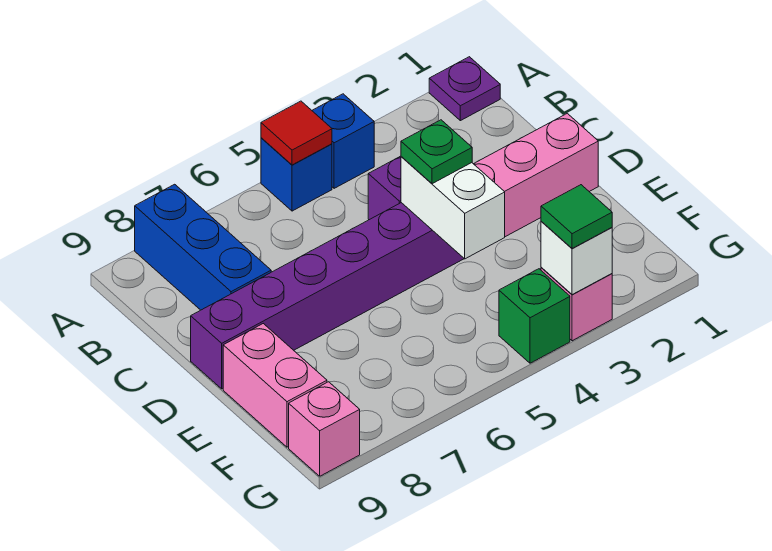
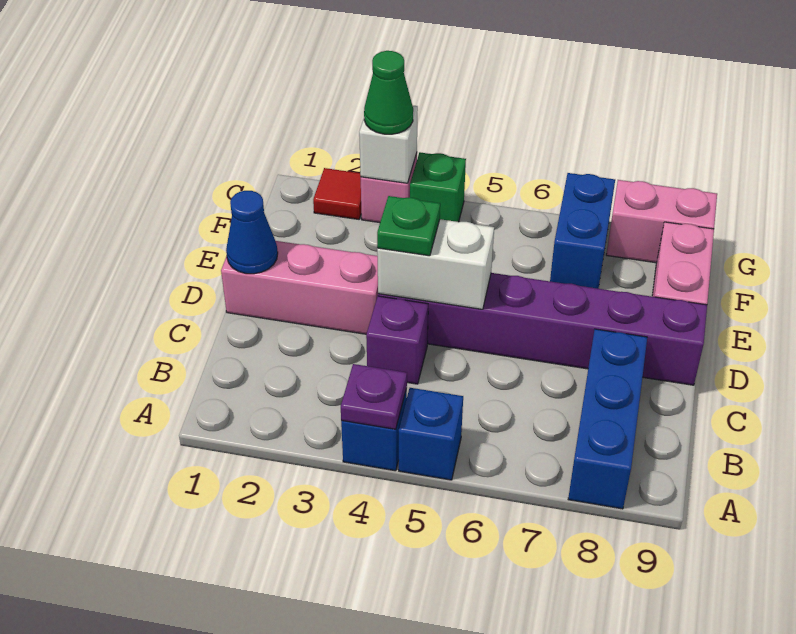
purple plate A1 level 1 -> purple plate A4 level 2
red tile A5 level 2 -> red tile G2 level 1
none -> blue cone D1 level 2
white brick D4:E4 level 2 -> white brick D4:D5 level 2
none -> blue brick F7:G7 level 1
green tile G3 level 3 -> green cone G3 level 3
pink brick G9 level 1 -> pink brick G8:G9 level 1

